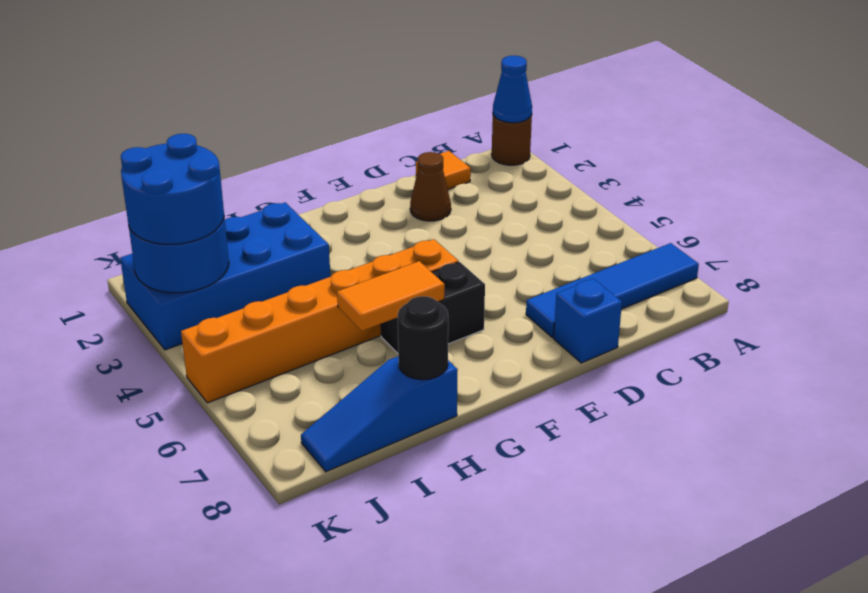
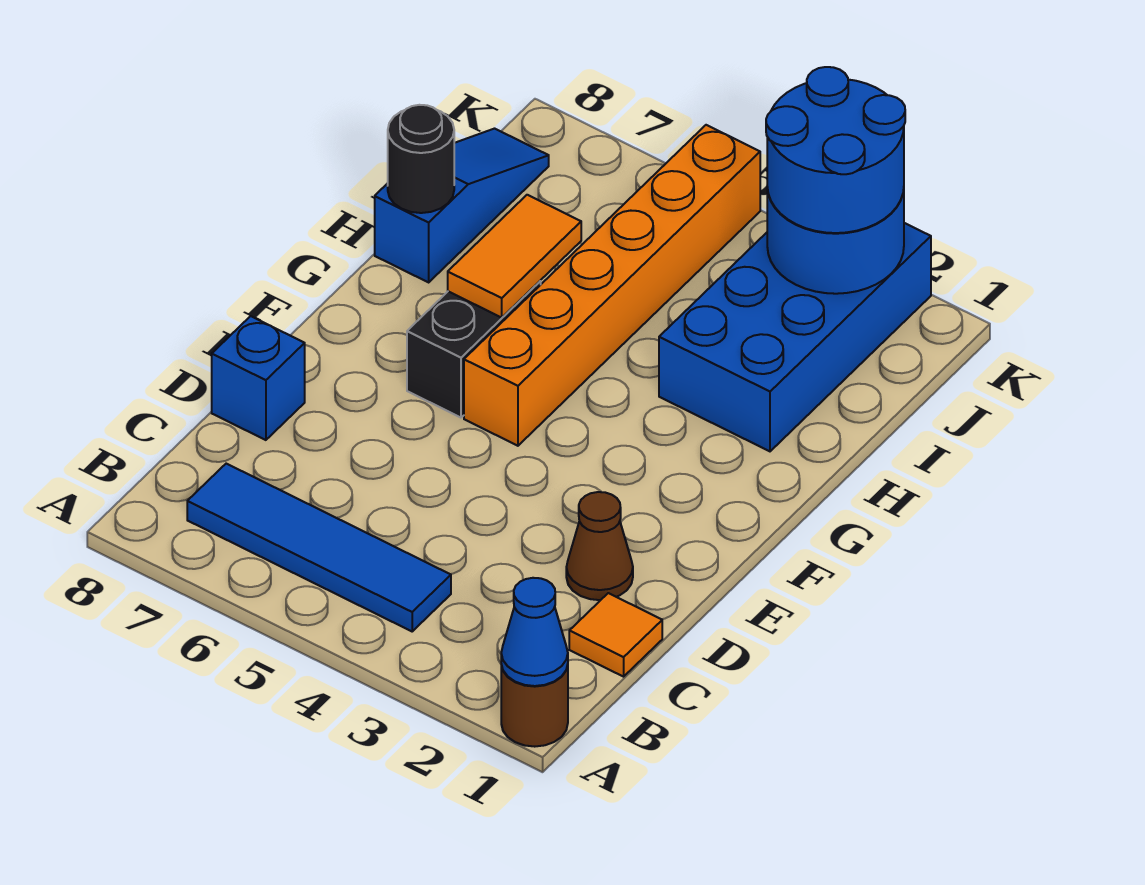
blue tile A7:D7 level 1 -> blue tile B4:B7 level 1

